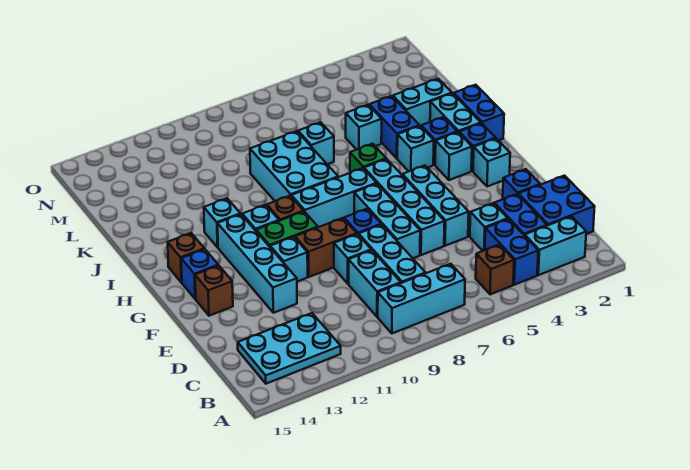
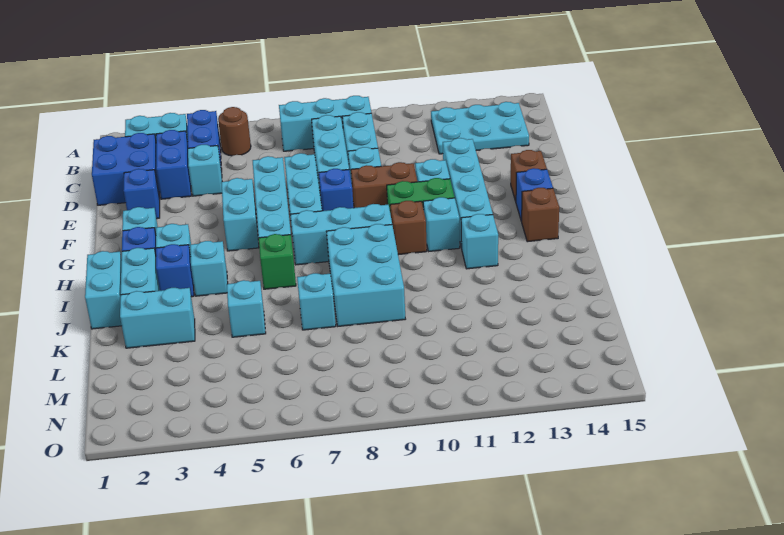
brown brick B5 level 1 -> brown round brick B5 level 1
cyan brick E5:G5 level 1 -> cyan brick F5:G5 level 1
blue brick I1:J1 level 1 -> cyan brick I1:J1 level 1
blue brick J4:K4 level 1 -> none

